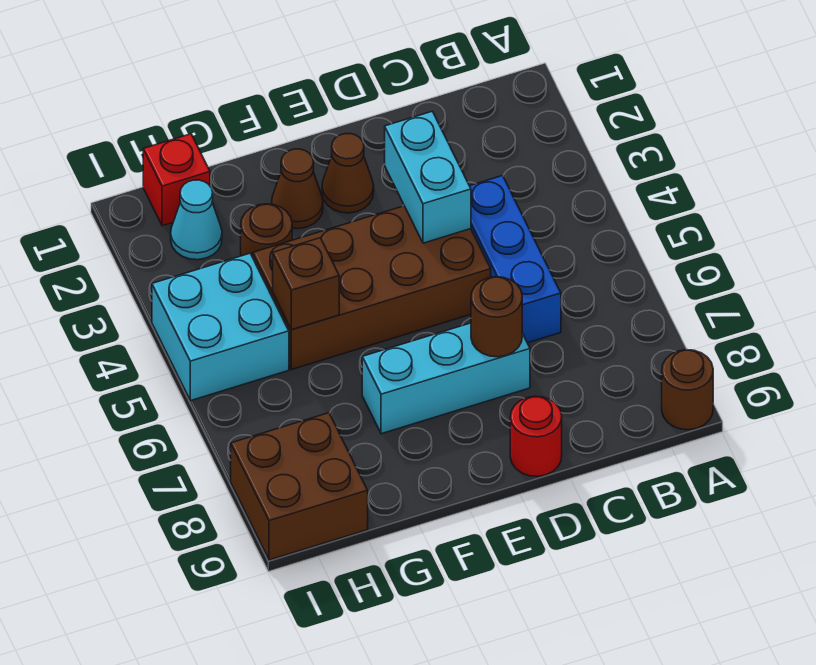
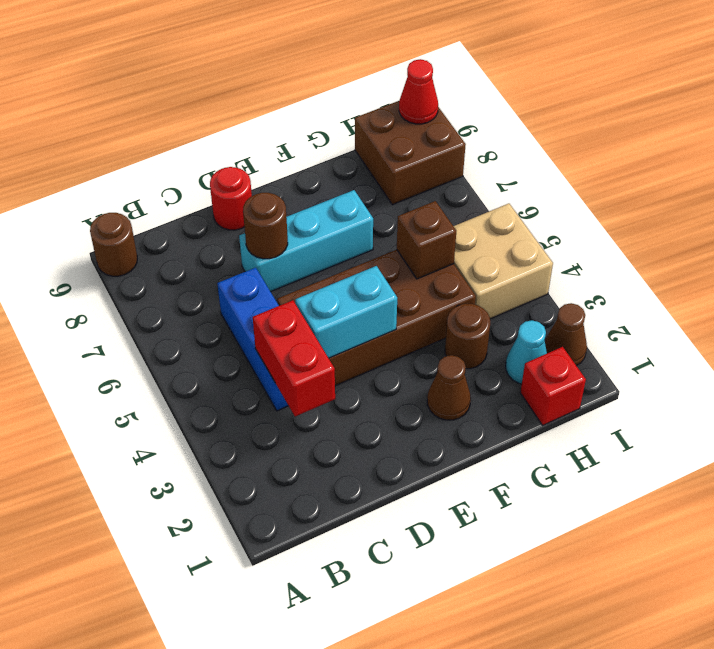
none -> red brick C3:C4 level 2
cyan brick D3:D4 level 2 -> cyan brick D4:E4 level 2
brown cone E2 level 1 -> brown cone I2 level 1
cyan brick H4:I5 level 1 -> tan brick H4:I5 level 1
none -> red cone I9 level 2

